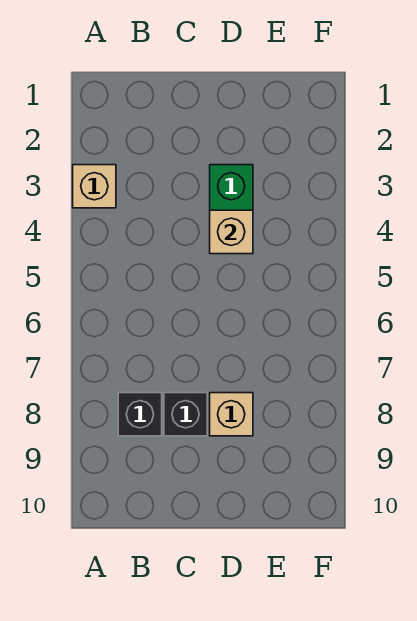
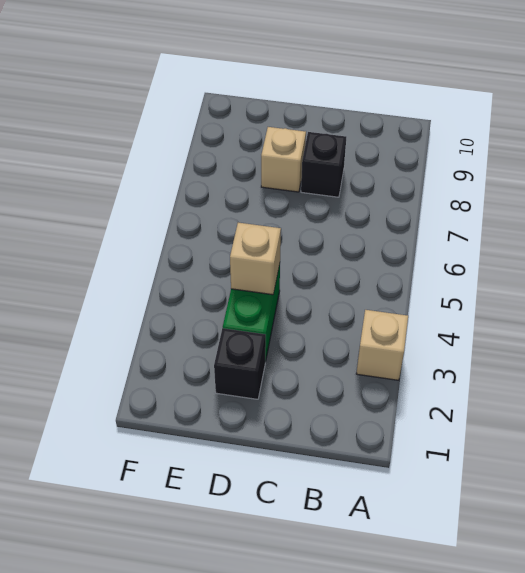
black brick B8 level 1 -> black brick D2 level 1

